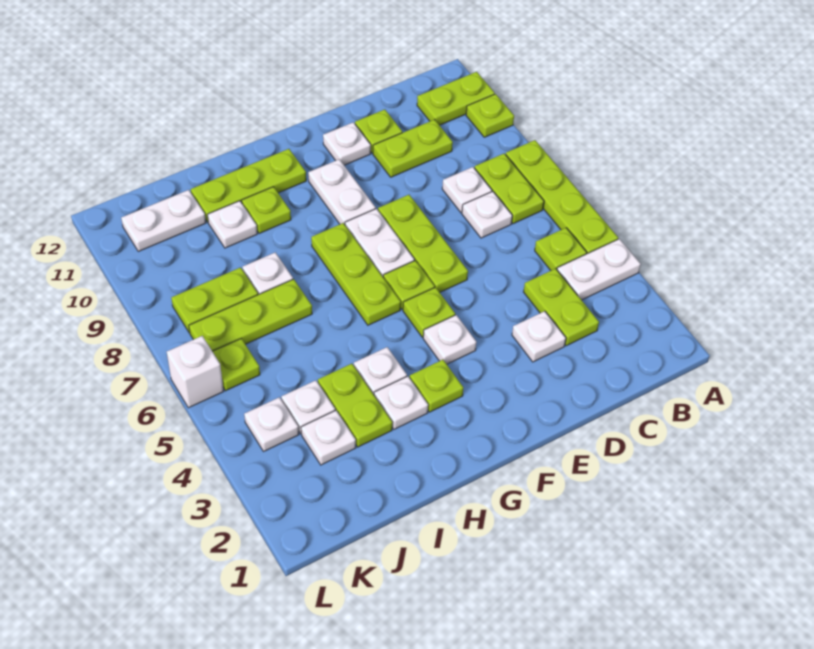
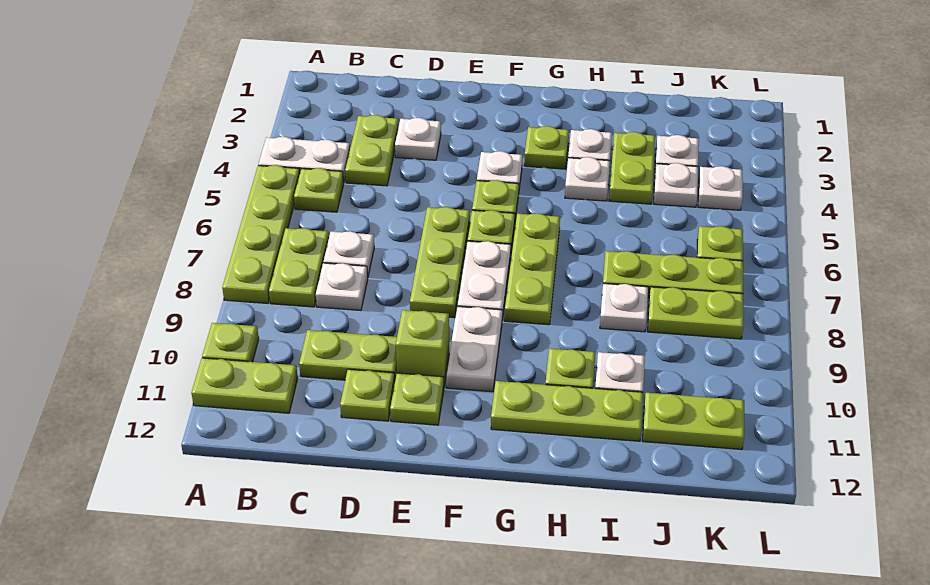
none -> lime brick E10 level 1
white plate E11 level 1 -> lime plate E11 level 1
white plate J11:K11 level 1 -> lime plate J11:K11 level 1
white brick L6 level 1 -> none

